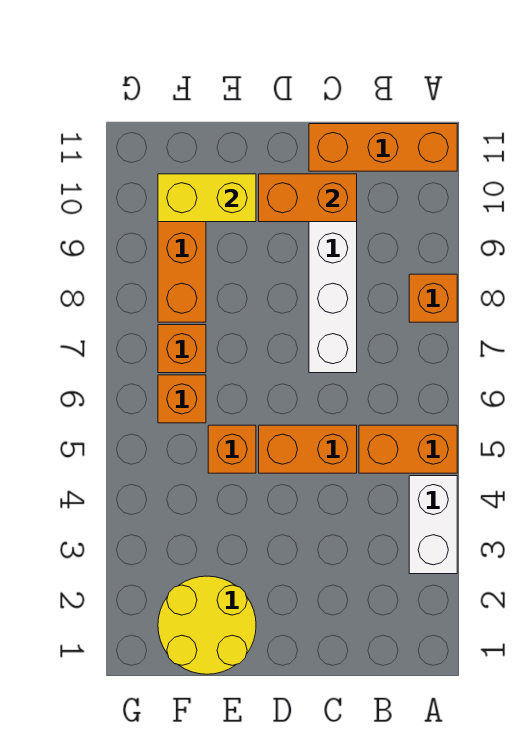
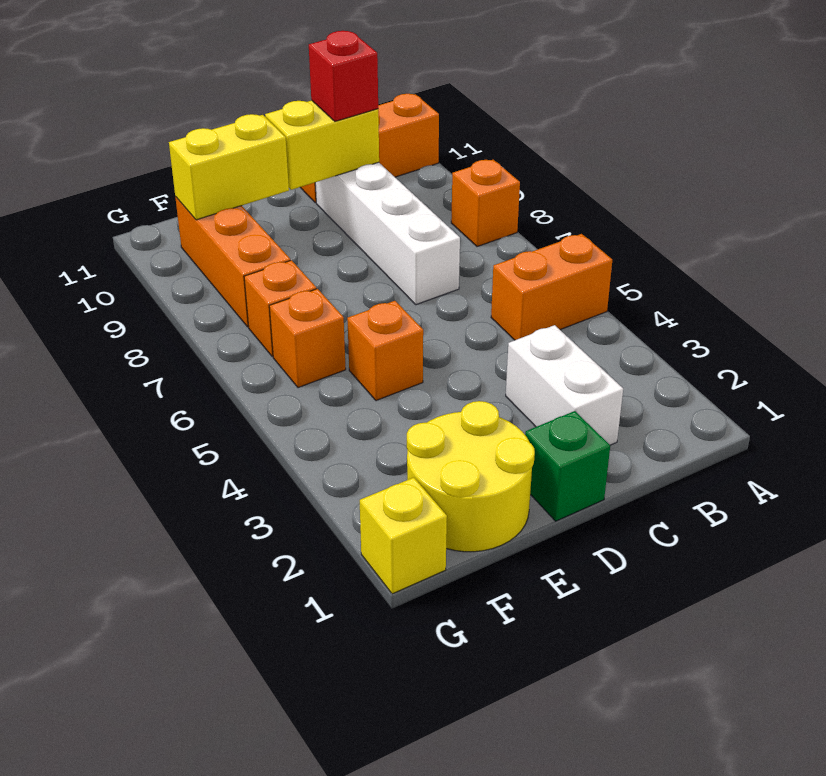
white brick A3:A4 level 1 -> white brick C2:C3 level 1
orange brick C5:D5 level 1 -> none
orange brick C10:D10 level 2 -> yellow brick C10:D10 level 2
none -> red brick C10 level 3
none -> green brick D1 level 1
none -> yellow brick G1 level 1

